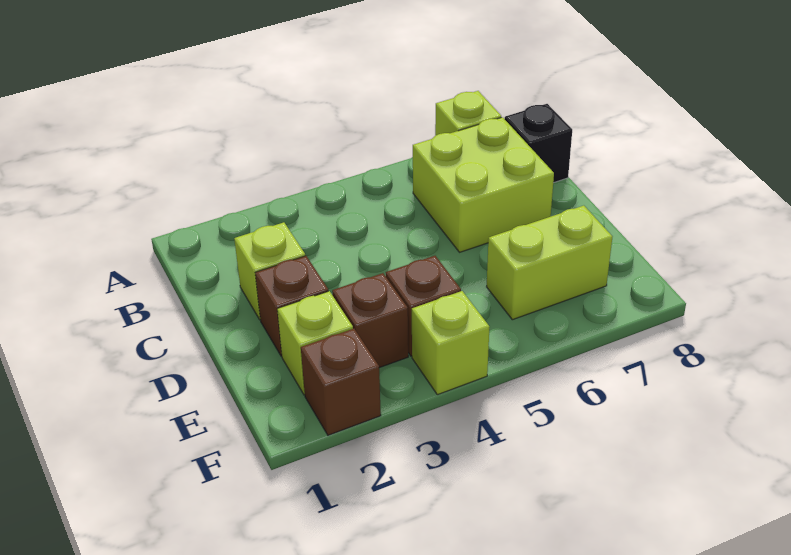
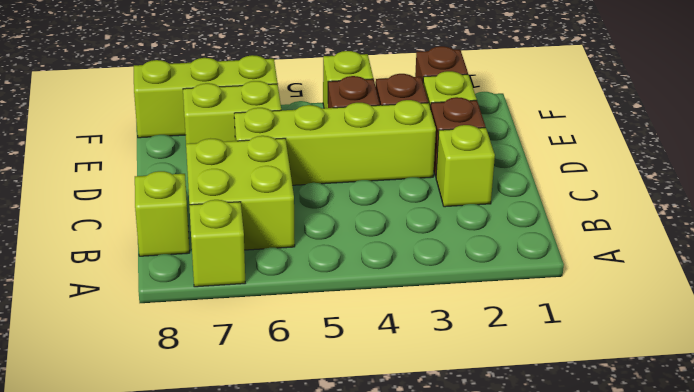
black brick B8 level 1 -> lime brick B8 level 1
none -> lime brick D3:D6 level 1
none -> lime brick F6:F8 level 1

